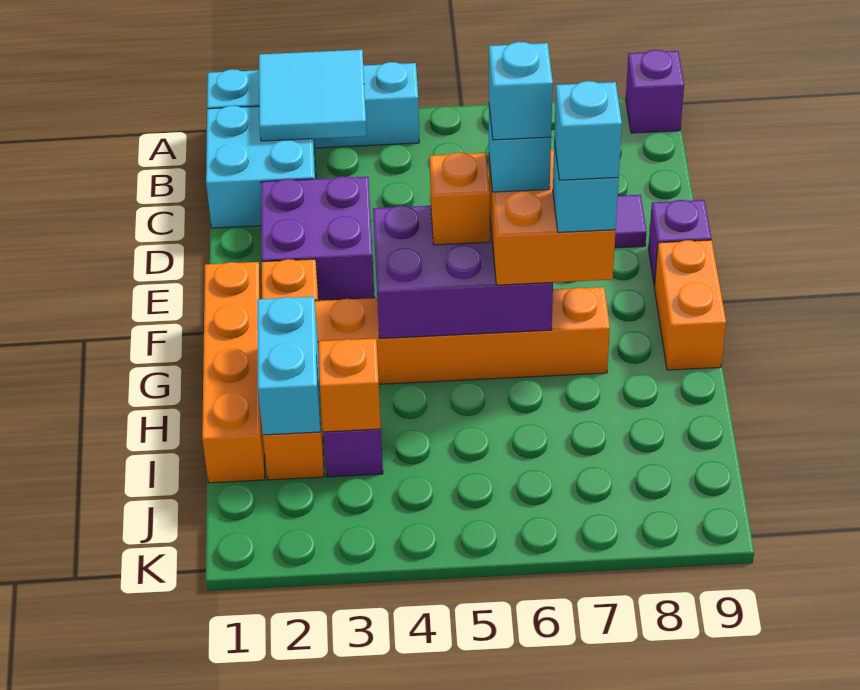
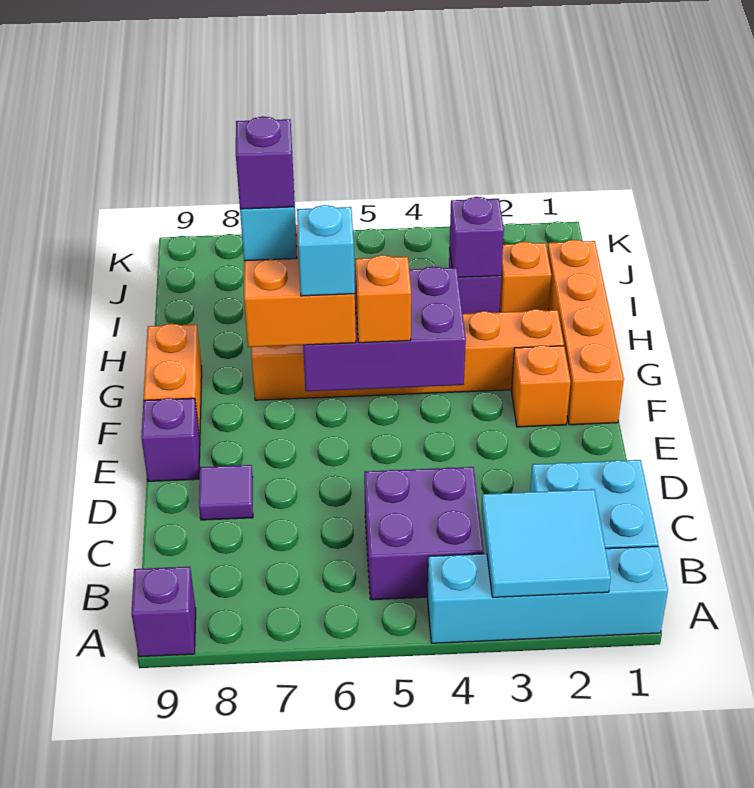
purple brick D2:E3 level 1 -> purple brick B4:C5 level 1
cyan brick F6 level 5 -> none
cyan brick G7 level 5 -> purple brick G7 level 5
cyan brick H2:I2 level 2 -> none
orange brick I3 level 2 -> purple brick I3 level 2

